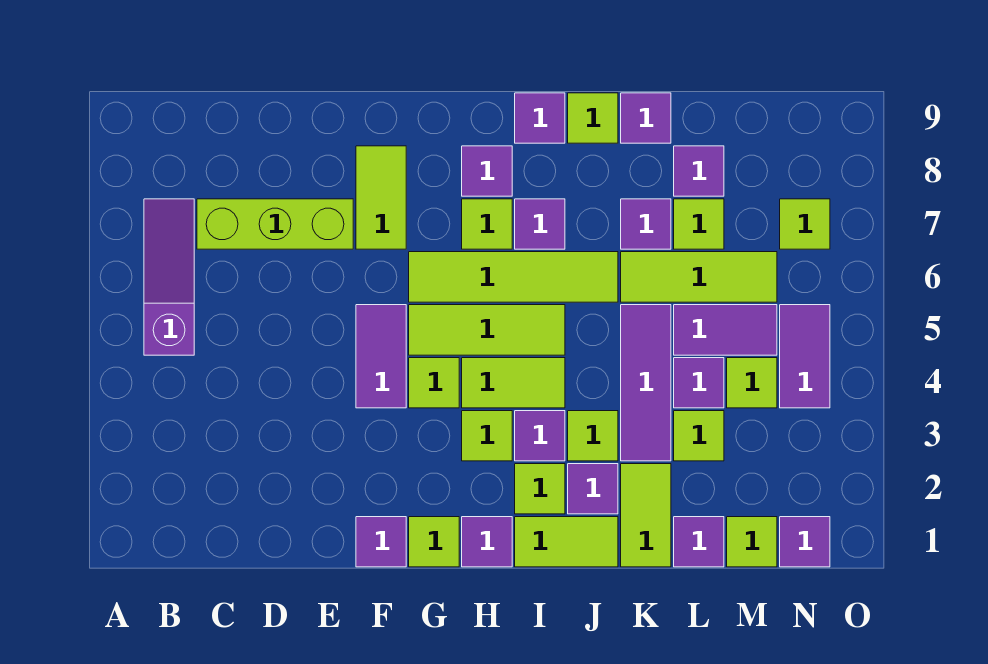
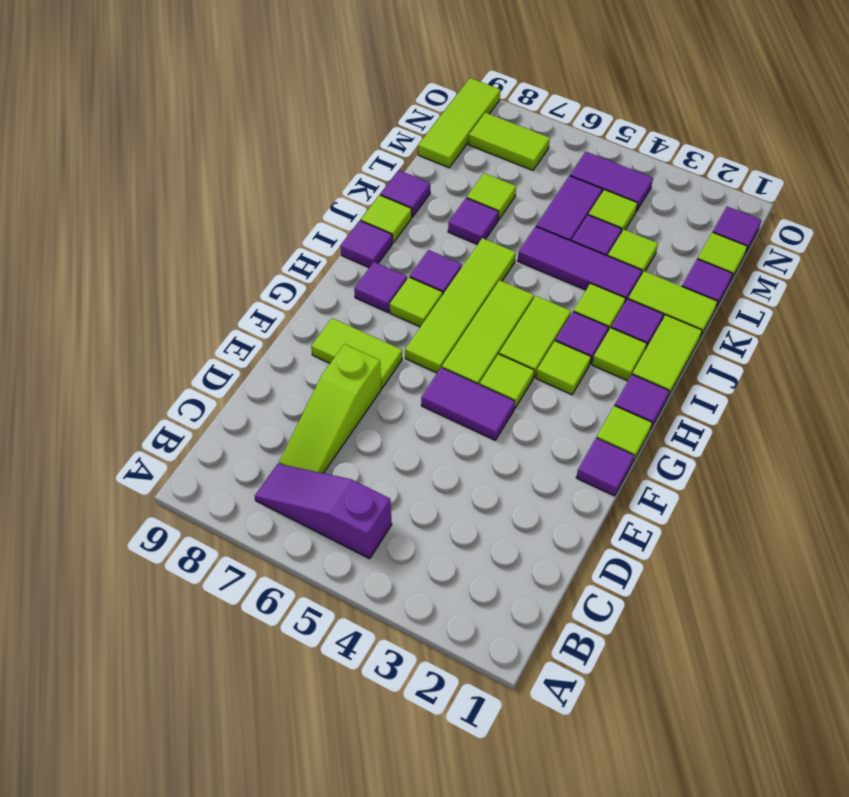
lime brick C7:E7 level 1 -> lime slope C7:E7 level 1 top E
lime tile K6:M6 level 1 -> lime tile M9:O9 level 1
purple tile L8 level 1 -> none
lime tile N7 level 1 -> lime tile N7:N8 level 1

